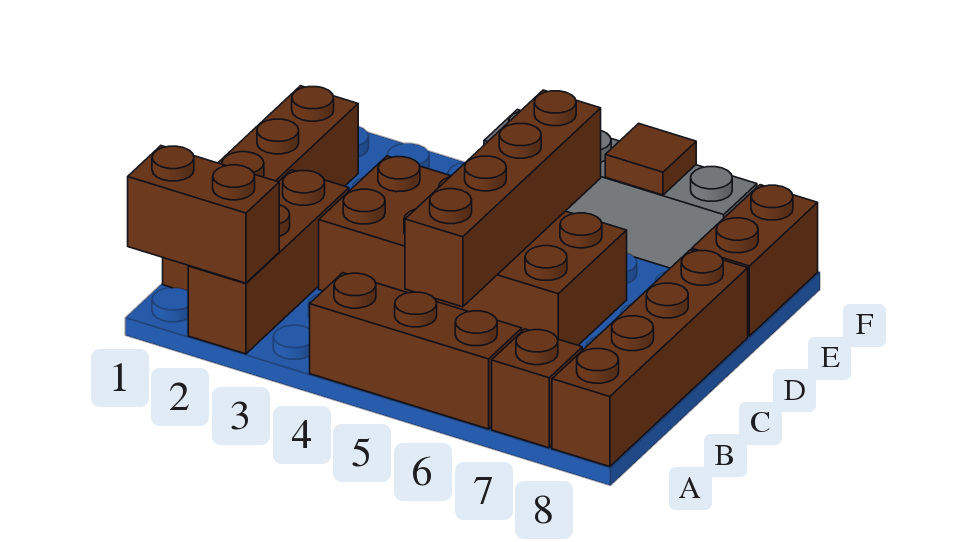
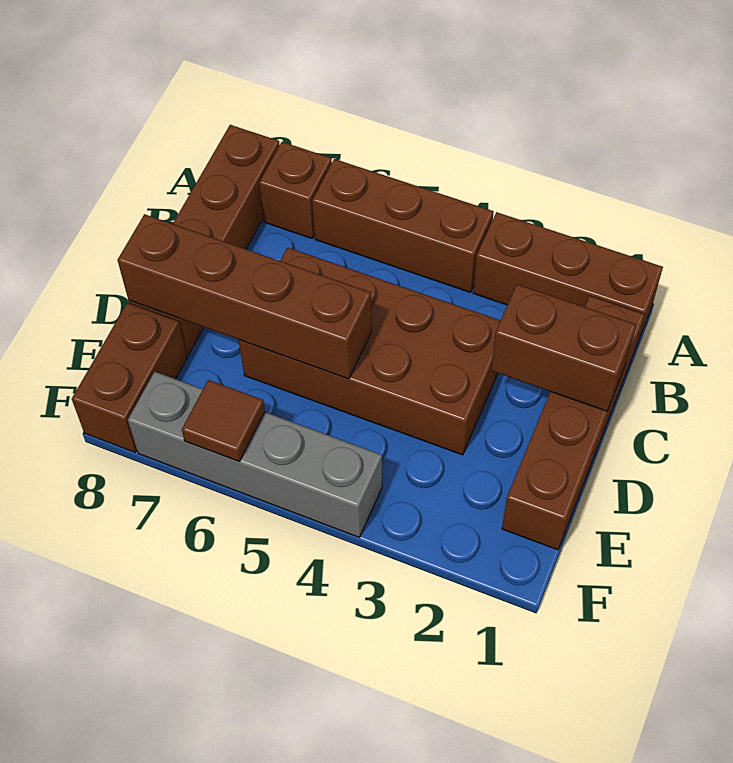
brown brick A1:A2 level 2 -> brown brick C1:C2 level 2
brown brick A2:C2 level 1 -> brown brick A1:A3 level 1
brown brick B5:E5 level 2 -> brown brick D5:D8 level 2

